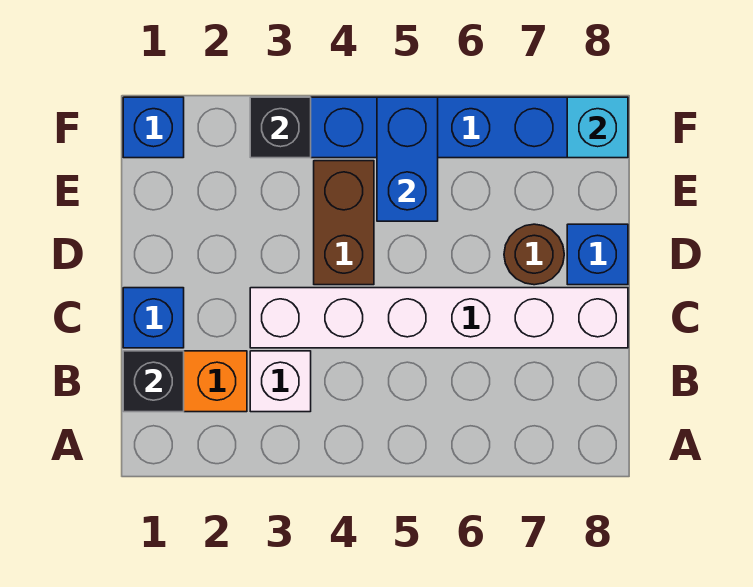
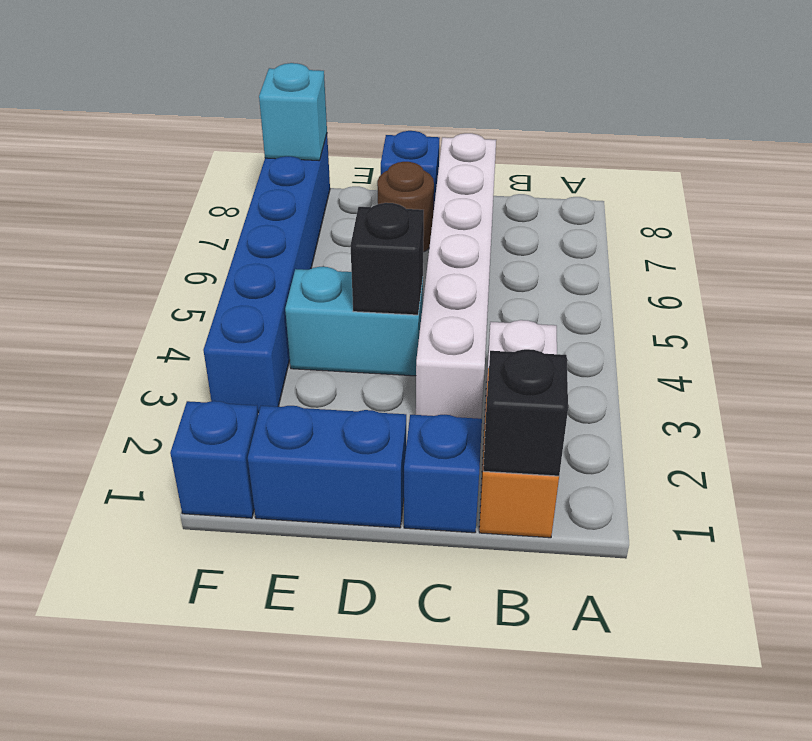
brown brick D4:E4 level 1 -> cyan brick D4:E4 level 1
blue brick E5:F5 level 2 -> blue brick D1:E1 level 1
black brick F3 level 2 -> black brick D4 level 2

